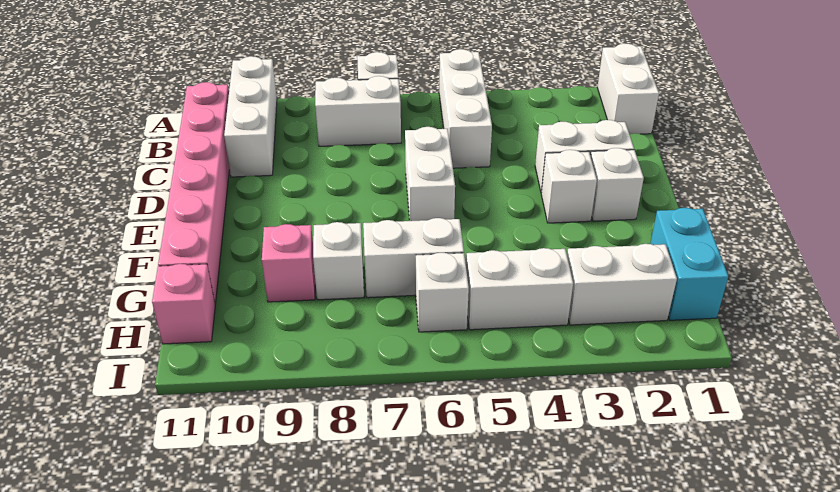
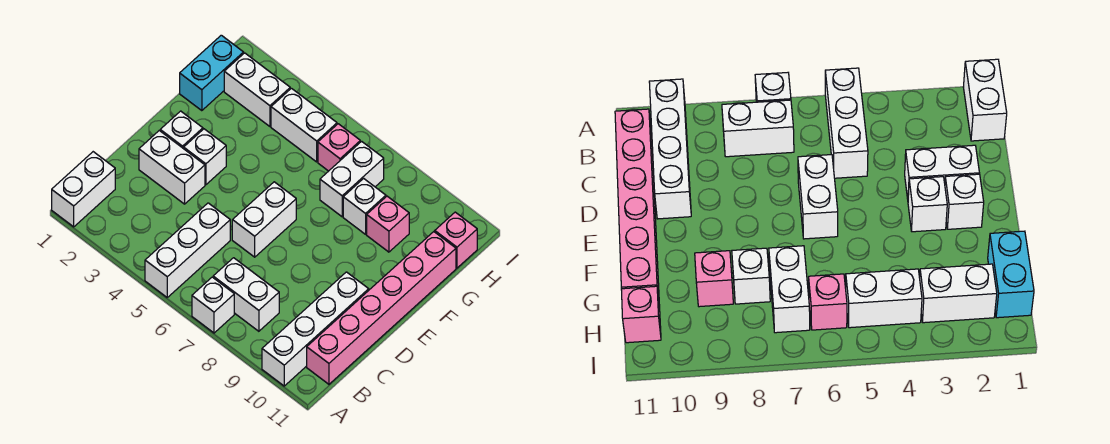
white brick A10:C10 level 1 -> white brick A10:D10 level 1
white brick G6:G7 level 1 -> white brick G7:H7 level 1
white brick H6 level 1 -> pink brick H6 level 1

